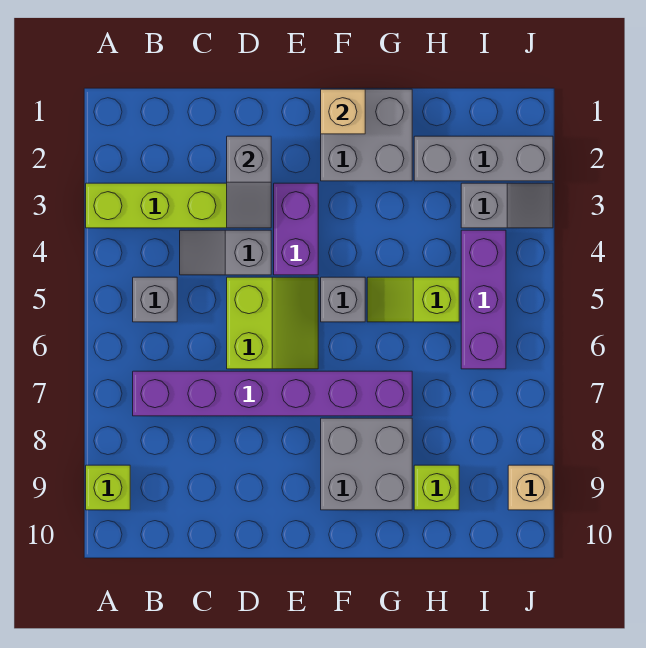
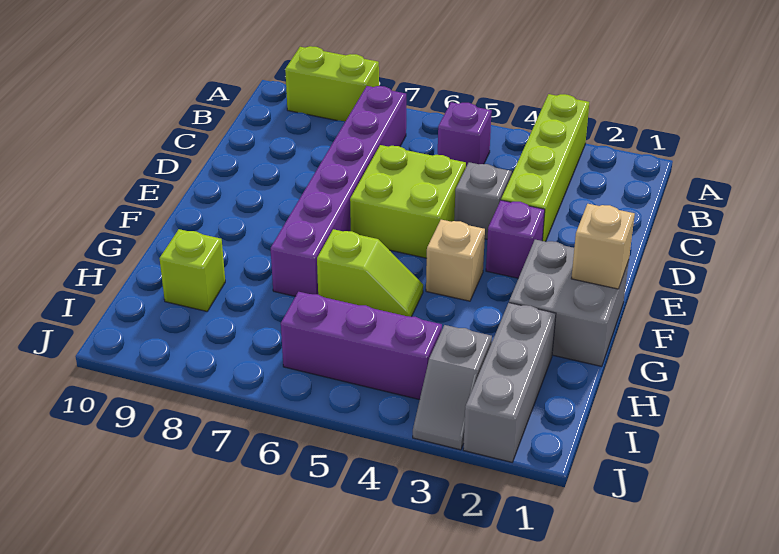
lime brick A9 level 1 -> lime brick A8:A9 level 1
grey brick B5 level 1 -> purple brick B5 level 1
grey slope D2:D3 level 2 top 2 -> none
lime slope D5:E6 level 1 top D -> lime brick D5:E6 level 1
purple brick E3:E4 level 1 -> purple brick E3 level 1
grey brick F5 level 1 -> none
grey brick F8:G9 level 1 -> none
lime slope G5:H5 level 1 top H -> lime slope G5:G6 level 1 top 6
tan brick J9 level 1 -> tan brick F4 level 1

